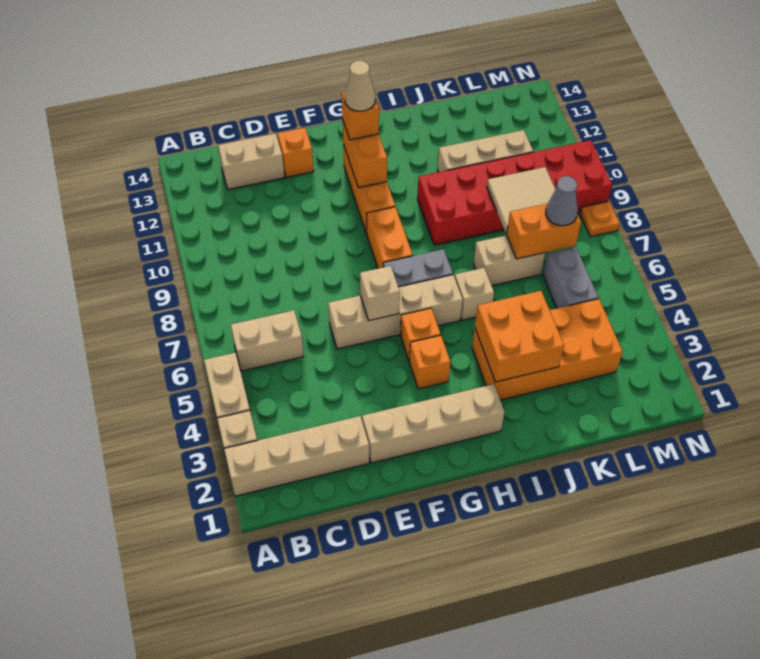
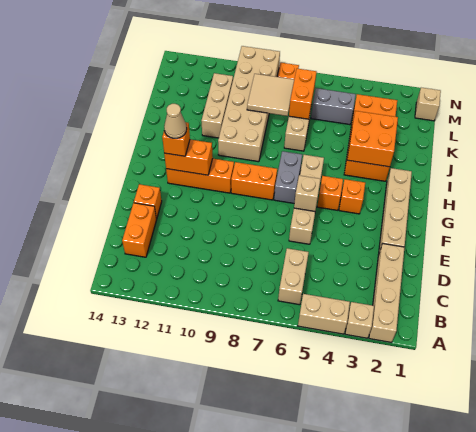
tan brick C13:D13 level 1 -> orange brick C13:D13 level 1
tan brick I6 level 1 -> tan brick M1 level 1
red brick I9:N10 level 1 -> tan brick I9:N10 level 1
grey cone L7 level 3 -> none

